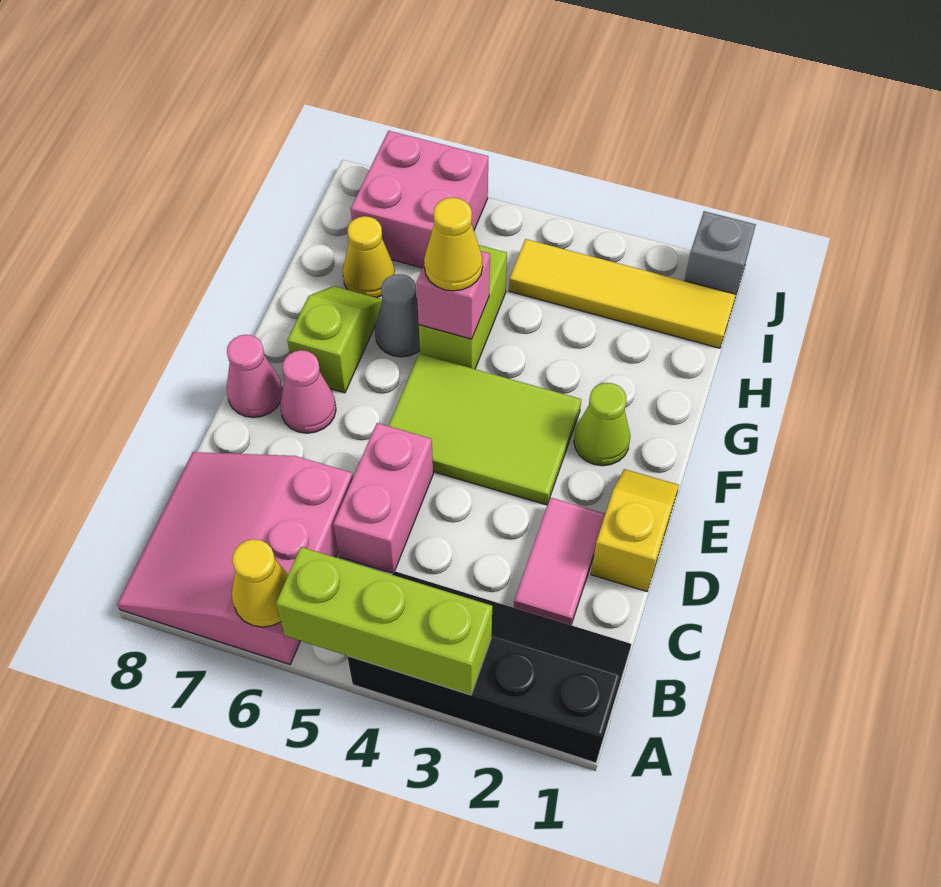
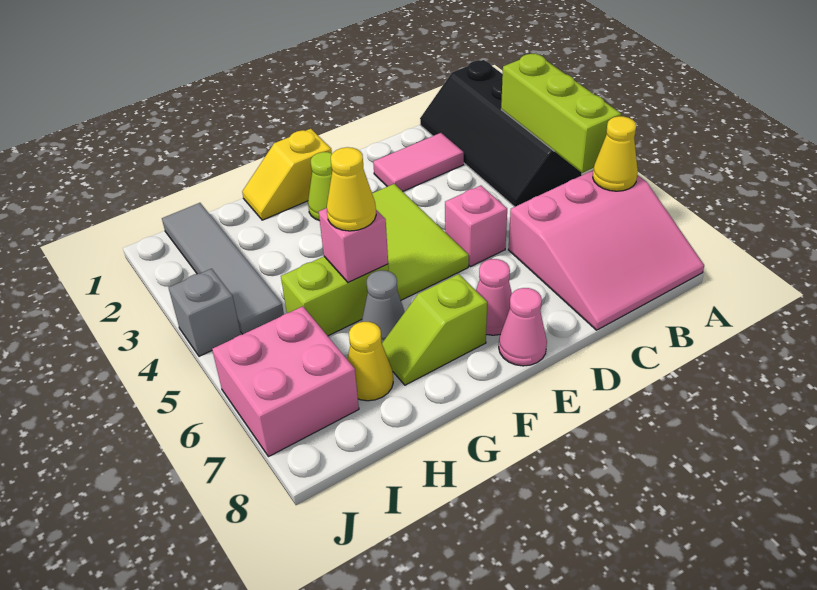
pink brick C5:D5 level 1 -> pink brick D5 level 1
yellow slope D1:E1 level 1 top D -> yellow slope F1:G1 level 1 top F
yellow tile I1:I4 level 1 -> grey tile I1:I4 level 1
grey brick J1 level 1 -> grey brick J4 level 1

